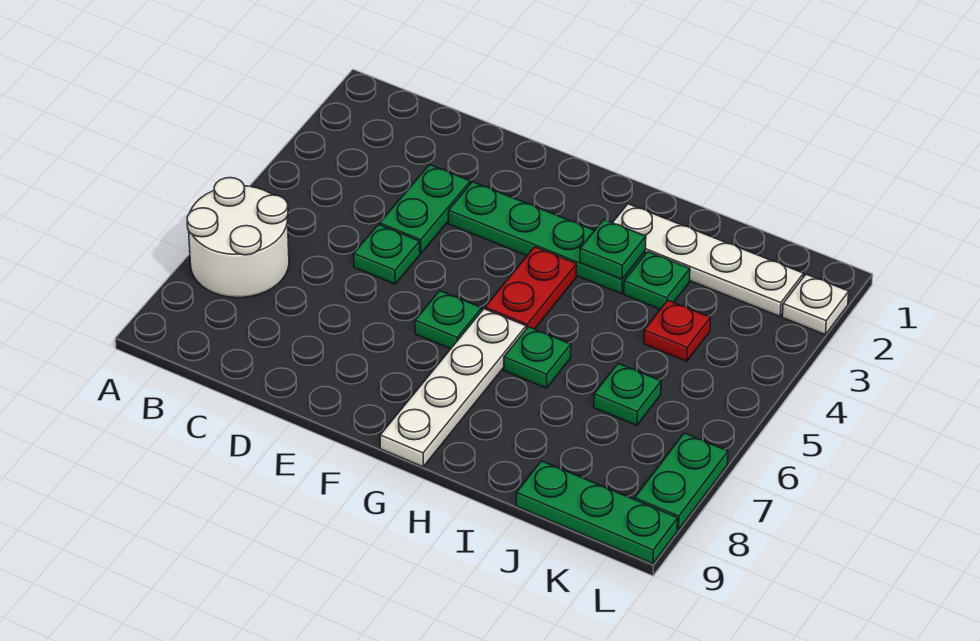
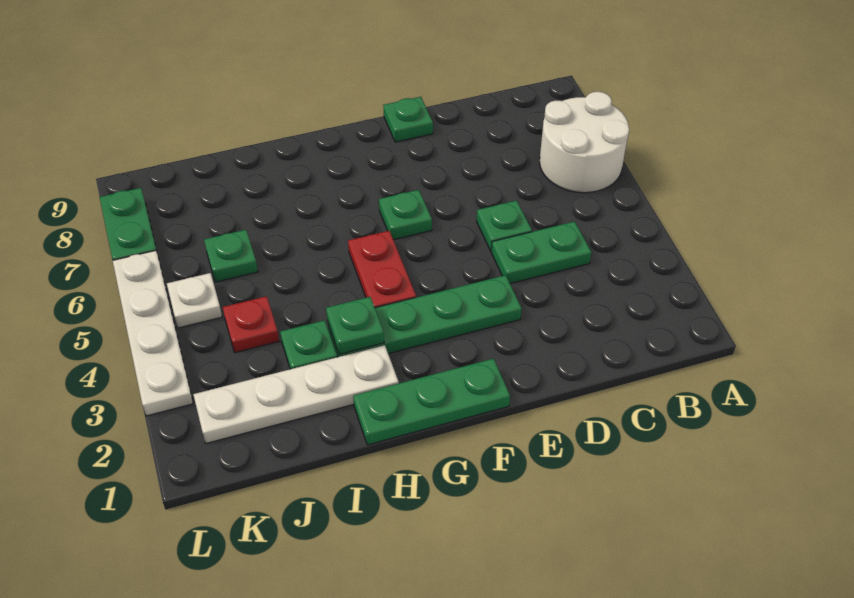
green plate D3:D4 level 1 -> green plate C4:D4 level 1
white plate G6:G9 level 1 -> white plate L3:L6 level 1
green plate H6 level 1 -> green plate E9 level 1
green plate J9:L9 level 1 -> green plate F1:H1 level 1
white plate L2 level 1 -> white plate K5 level 1

